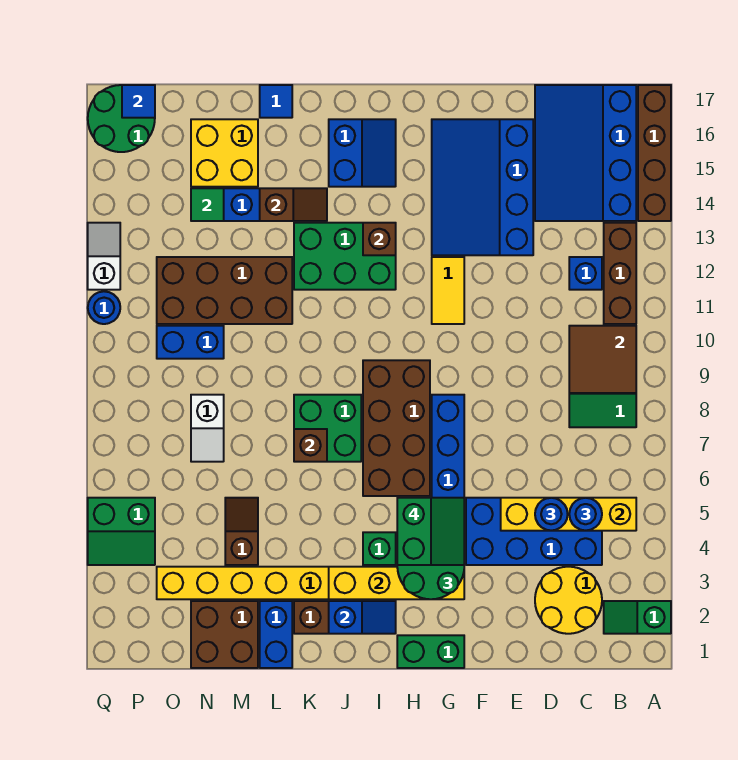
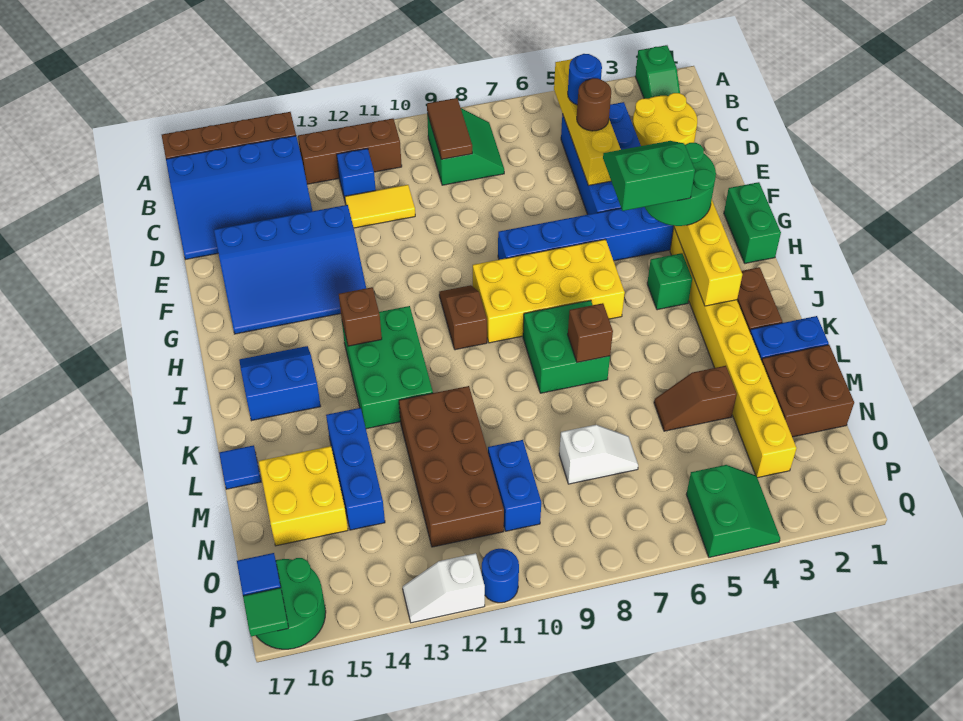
brown tile B9:C10 level 2 -> brown tile B9:C9 level 2
blue round brick D5 level 3 -> brown round brick D5 level 3
yellow tile G11:G12 level 1 -> yellow tile D11:D12 level 1
brown brick H6:I9 level 1 -> yellow brick H6:I9 level 1
blue slope I2:J2 level 2 top J -> none
brown slope K14:L14 level 2 top L -> brown slope H10:I10 level 1 top I
green tile N14 level 2 -> green tile Q17 level 2

